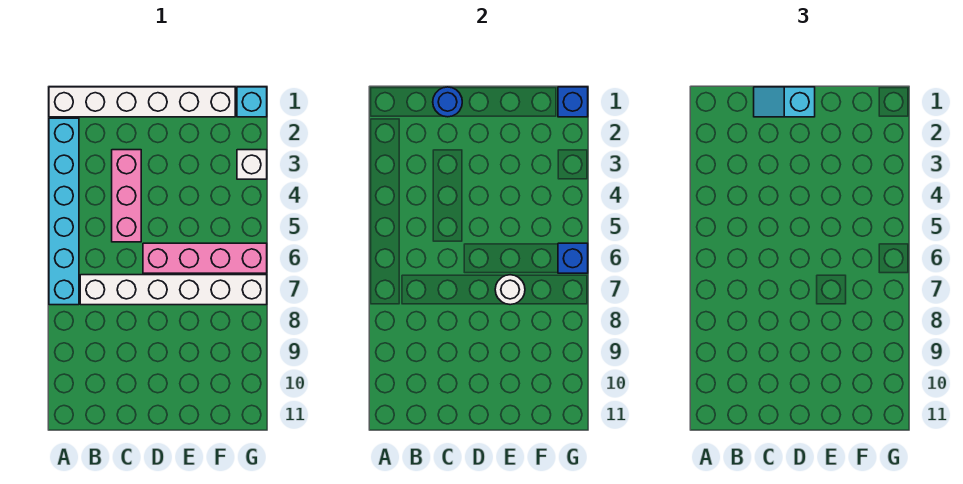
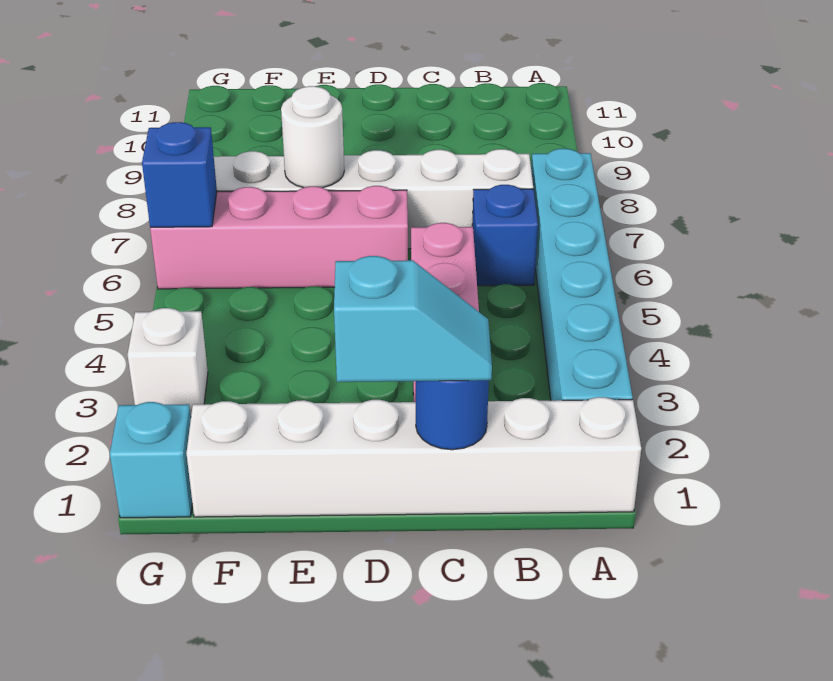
blue brick G1 level 2 -> blue brick B6 level 1

